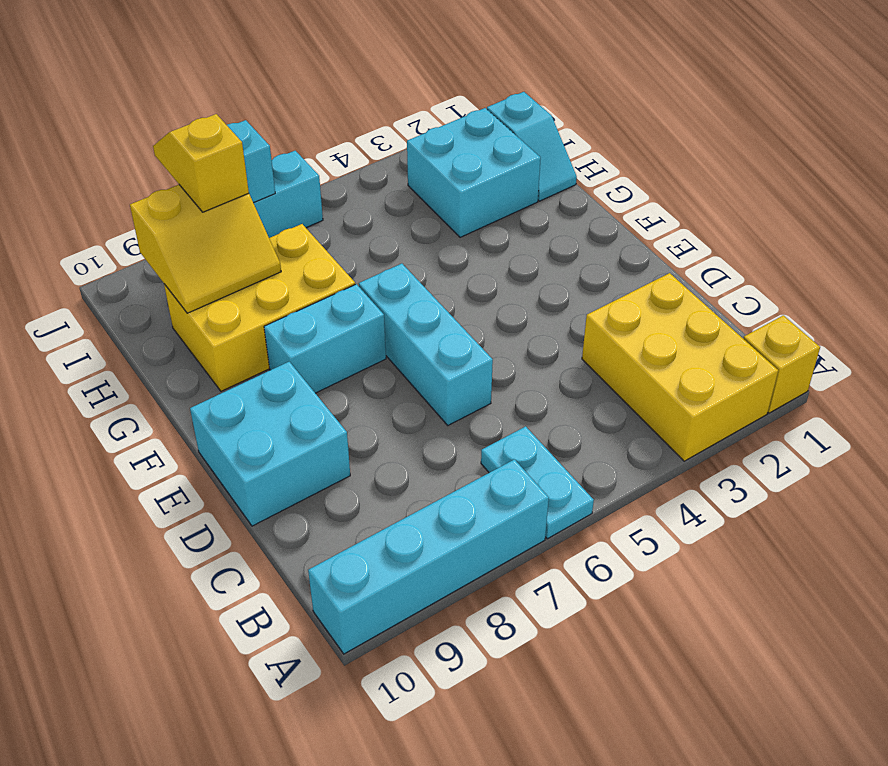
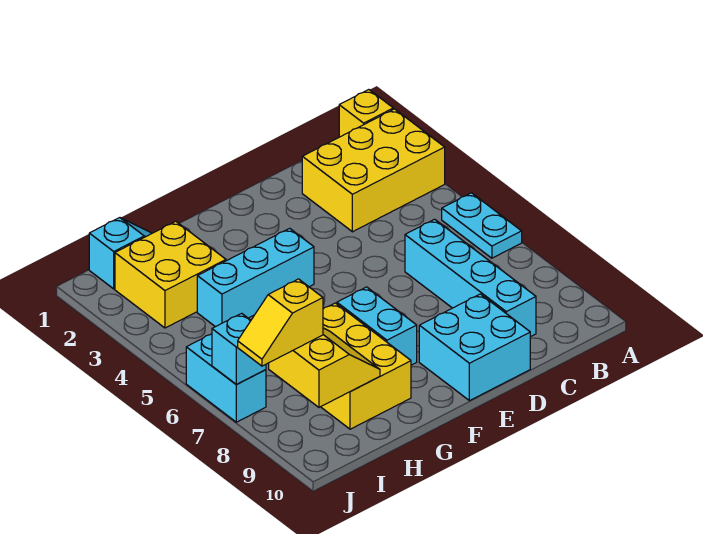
cyan plate A6:B6 level 1 -> cyan plate A5:A6 level 1
cyan brick A7:A10 level 1 -> cyan brick C6:C9 level 1
cyan brick D6:F6 level 1 -> cyan brick F4:H4 level 1
cyan brick H2:I3 level 1 -> yellow brick H2:I3 level 1

